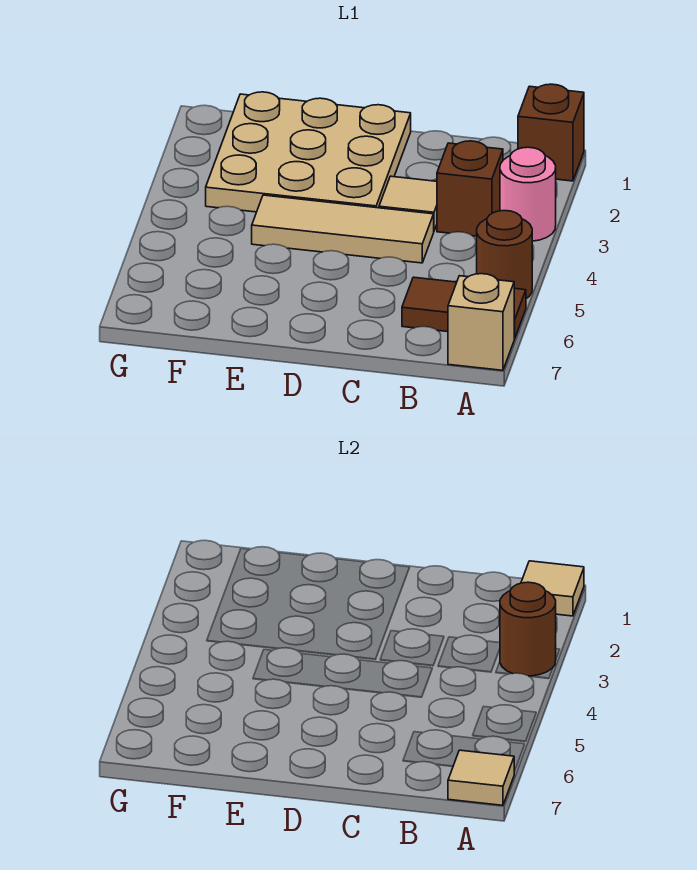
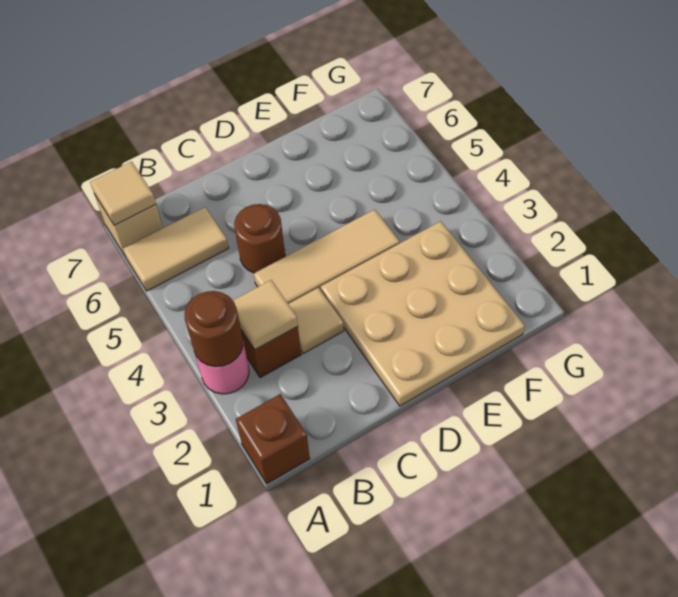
tan tile A1 level 2 -> tan tile B3 level 2
brown round brick A5 level 1 -> brown round brick C5 level 1
brown tile A6:B6 level 1 -> tan tile A6:B6 level 1

